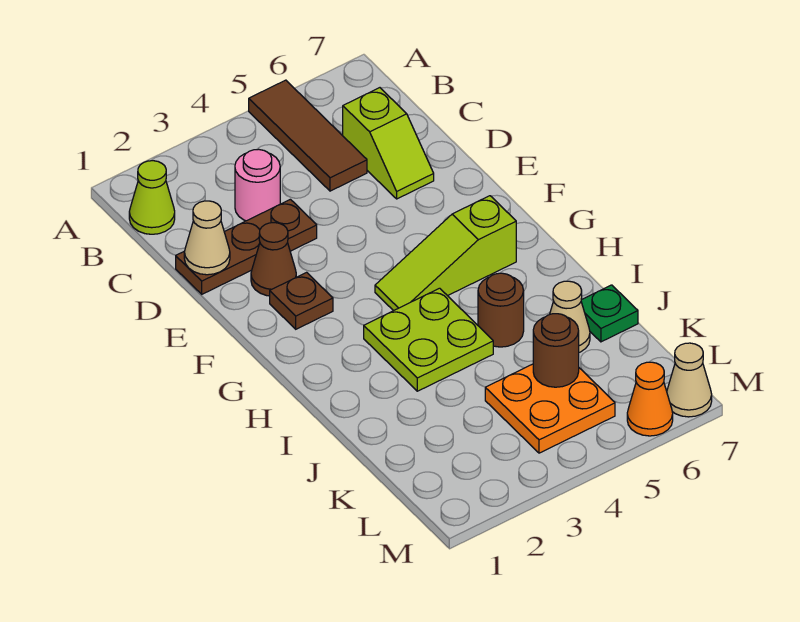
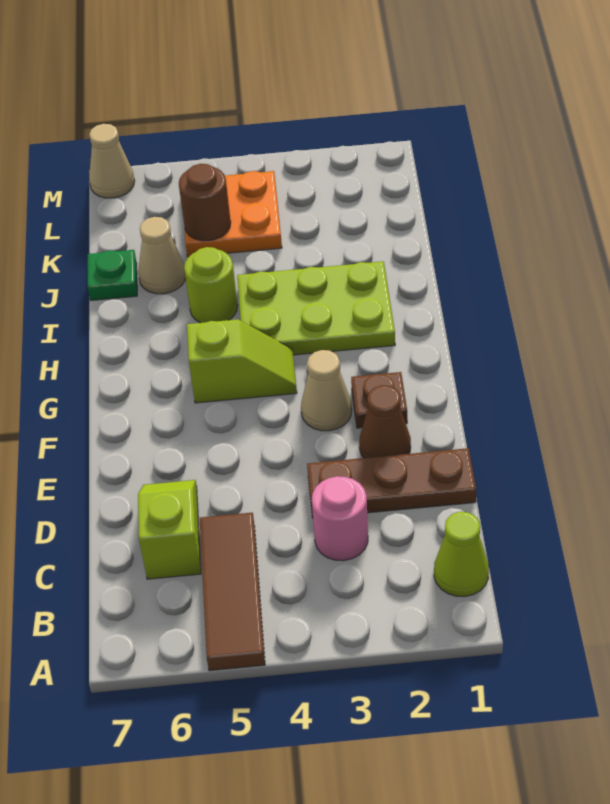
tan cone D1 level 2 -> tan cone F3 level 1
lime slope G4:G6 level 1 top 6 -> lime slope G4:G5 level 1 top 5
lime plate H3:I4 level 1 -> lime plate H2:I4 level 1
brown round brick I5 level 1 -> lime round brick I5 level 1
orange cone M6 level 1 -> none

